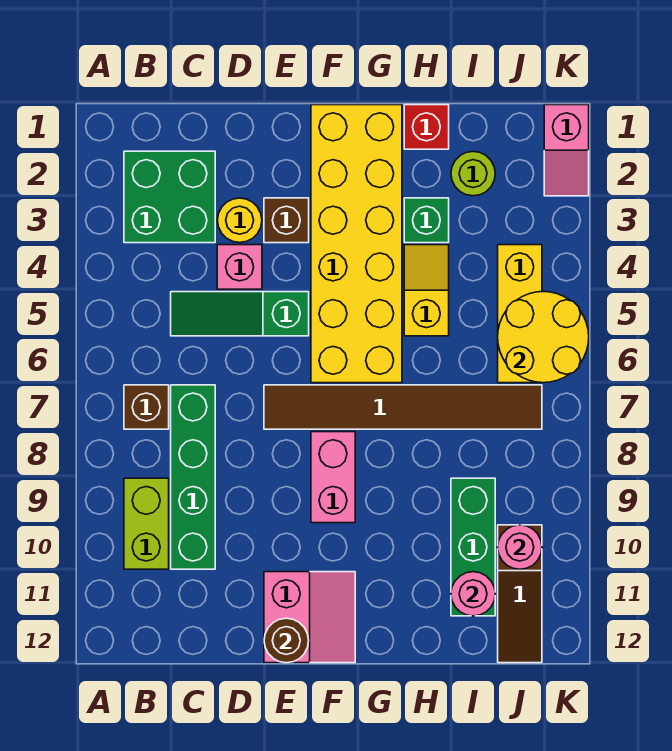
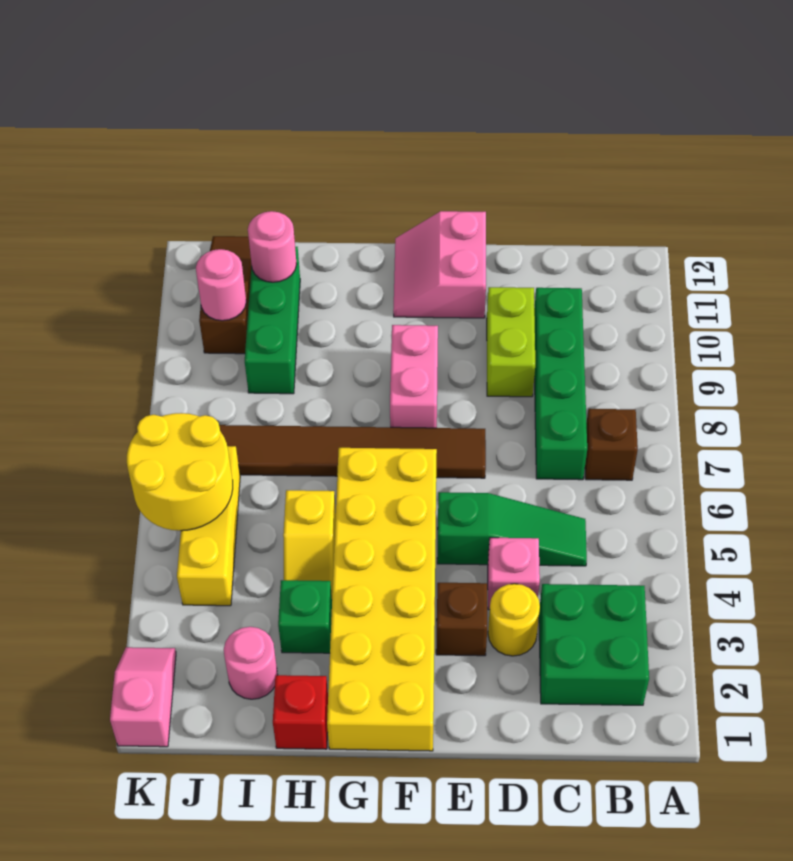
lime brick B9:B10 level 1 -> lime brick D9:D10 level 1
brown round brick E12 level 2 -> none
lime round brick I2 level 1 -> pink round brick I2 level 1

